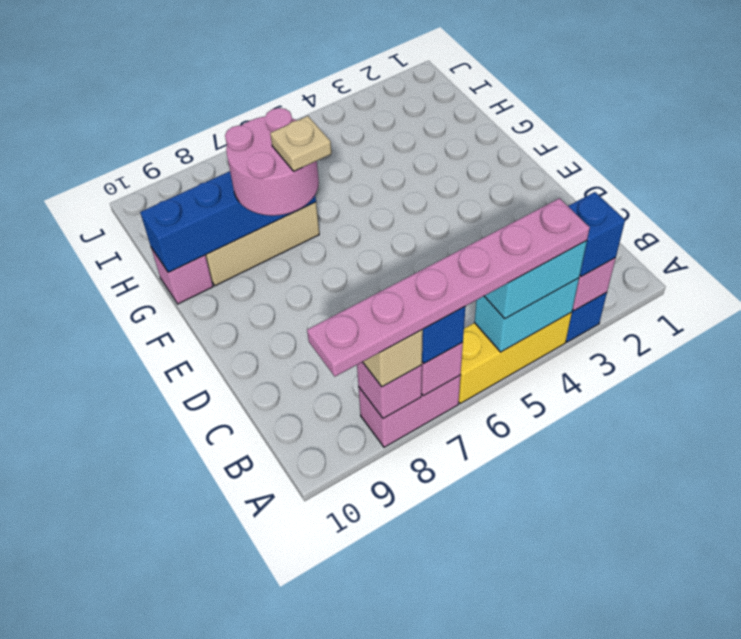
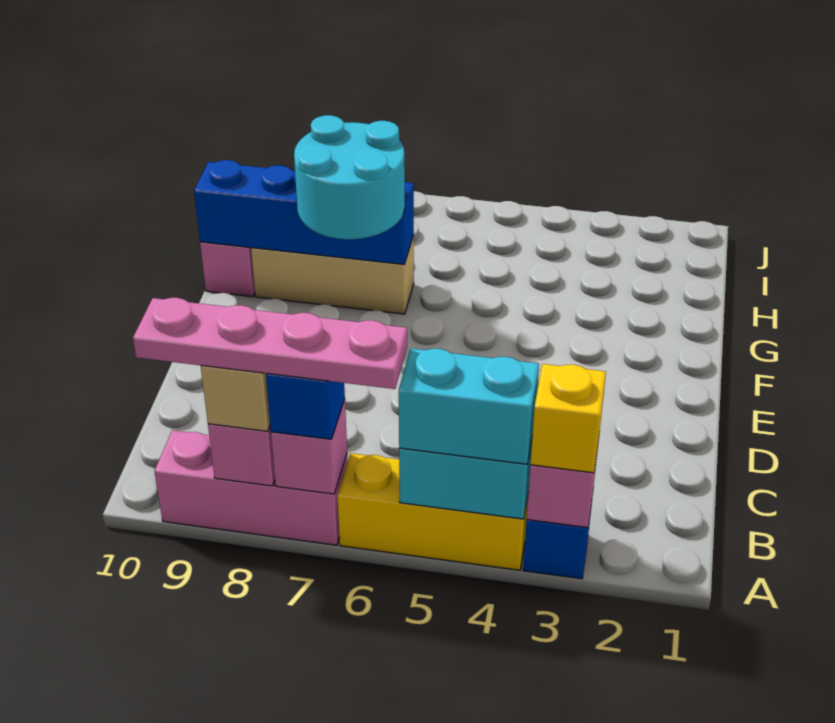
blue brick A3 level 3 -> yellow brick A3 level 3
pink plate A4:A9 level 4 -> pink plate A6:A9 level 4
pink brick A7:A8 level 1 -> pink brick A7:A9 level 1
pink round brick F7:G8 level 3 -> cyan round brick F7:G8 level 3
tan plate F7 level 4 -> none

